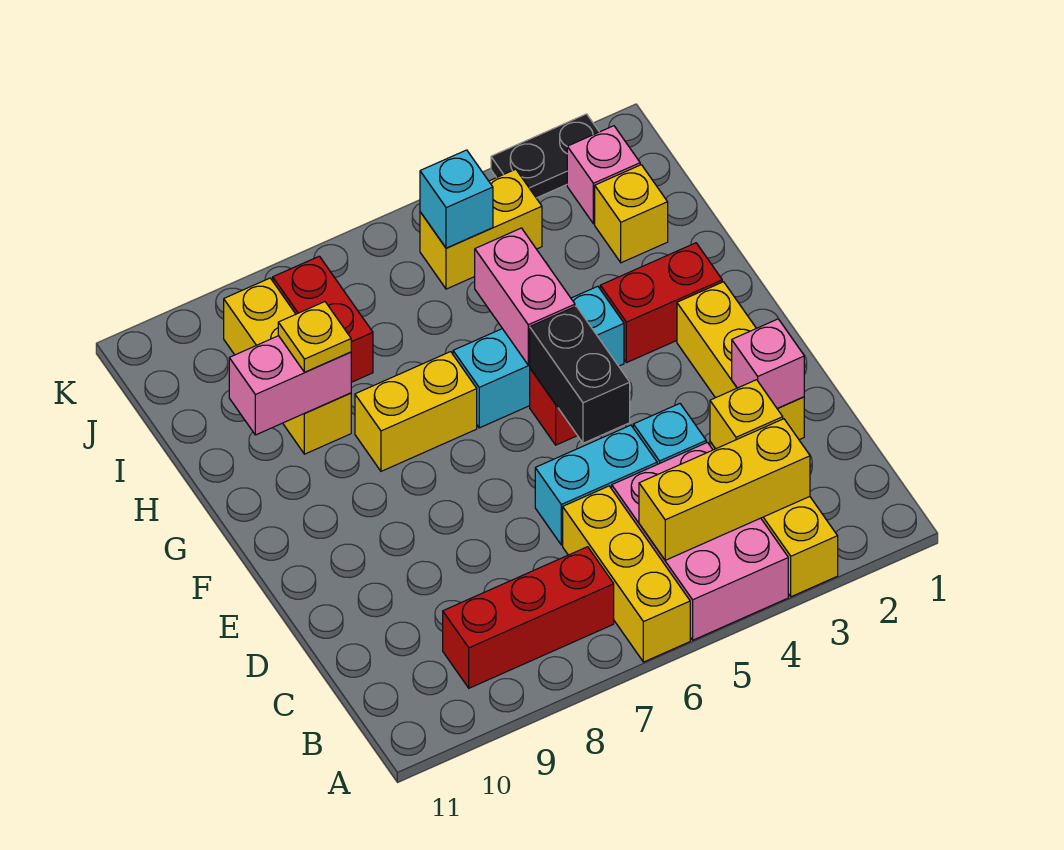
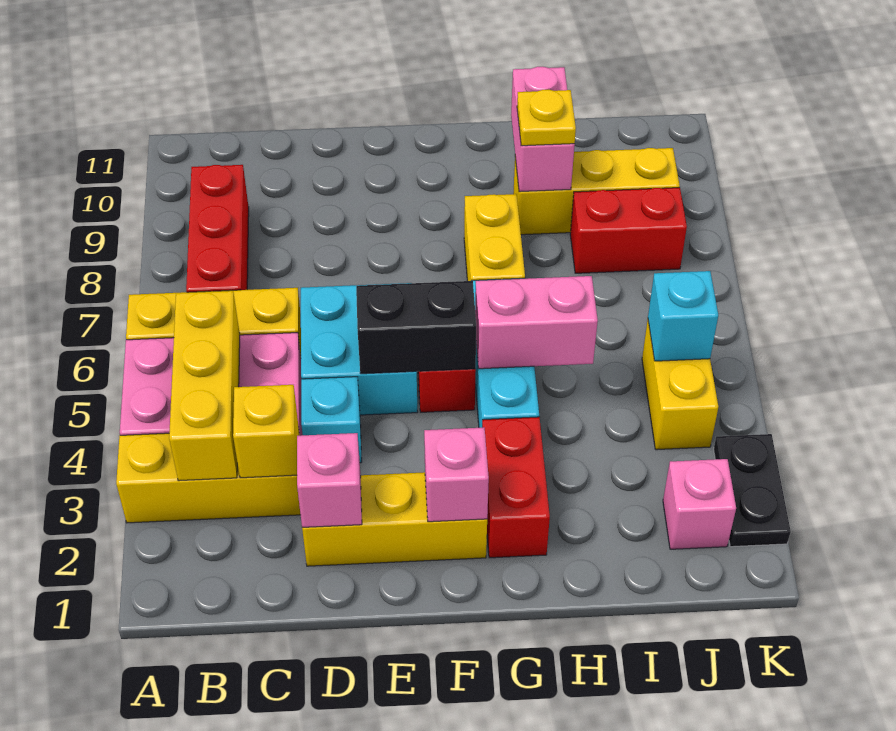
cyan brick D5:D6 level 1 -> cyan brick D5:E6 level 1
none -> pink brick F2 level 2
yellow brick I2 level 1 -> none

